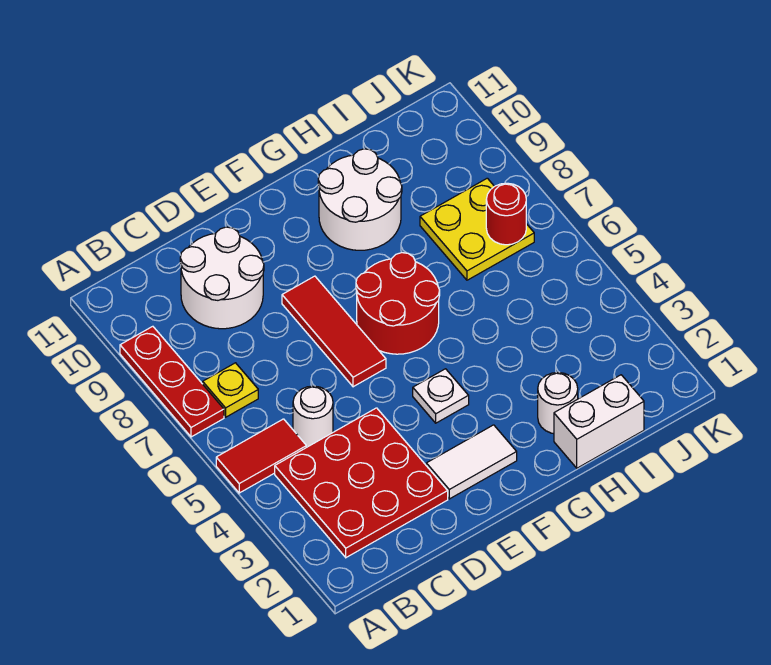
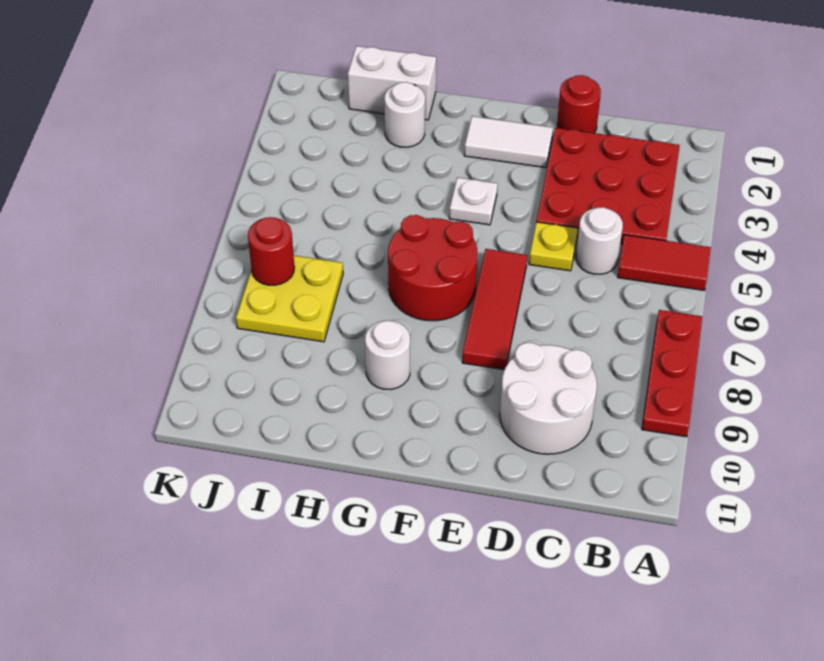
yellow plate B7 level 1 -> yellow plate D5 level 1
none -> red round brick D1 level 1
white round brick G9:H10 level 1 -> white round brick G9 level 1

